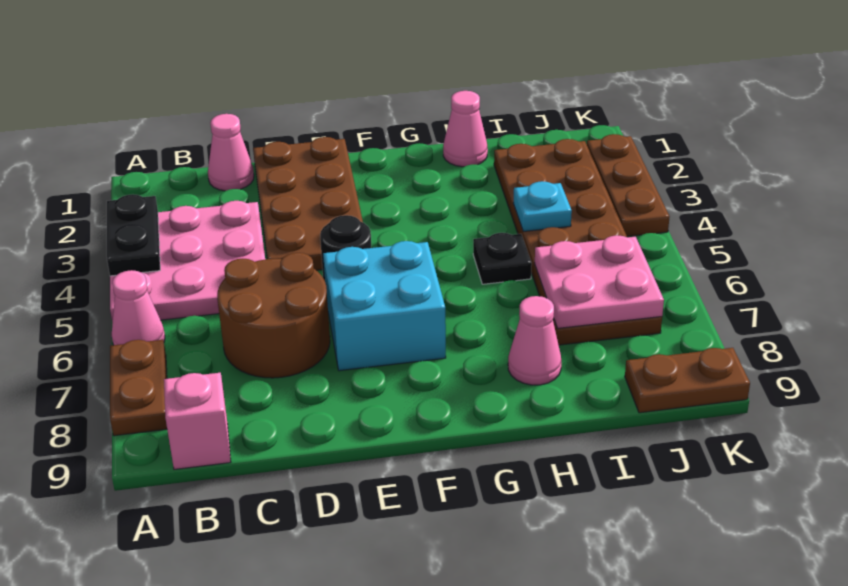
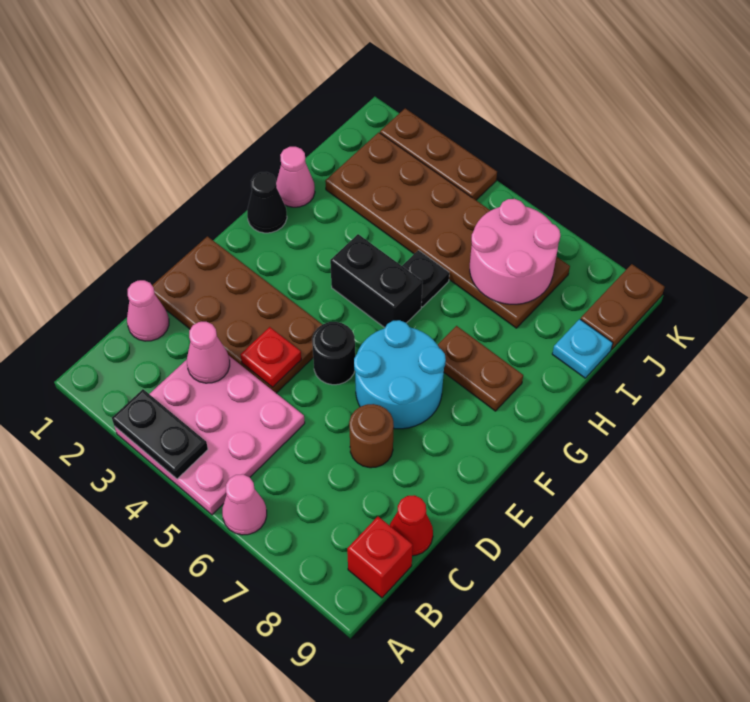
brown plate A7:A8 level 1 -> brown plate G7:G8 level 1
pink brick B9 level 1 -> red brick B9 level 1
brown round brick C6:D7 level 1 -> brown round brick D7 level 1
none -> red cone C9 level 1
none -> red plate D4 level 2
cyan brick E6:F7 level 1 -> cyan round brick E6:F7 level 1
none -> black cone G1 level 1
none -> black brick G4:G5 level 1
pink cone H8 level 1 -> pink cone C3 level 2
cyan plate I4 level 2 -> cyan plate I9 level 1
pink plate I6:J7 level 2 -> pink round brick I6:J7 level 2

